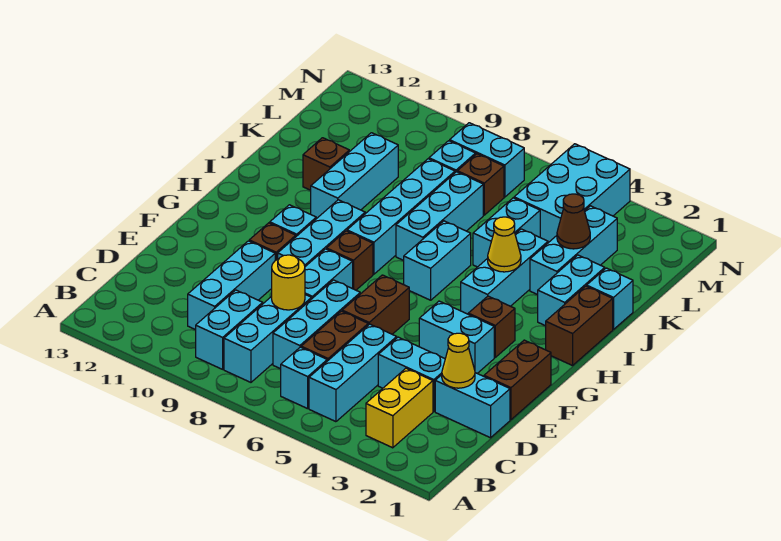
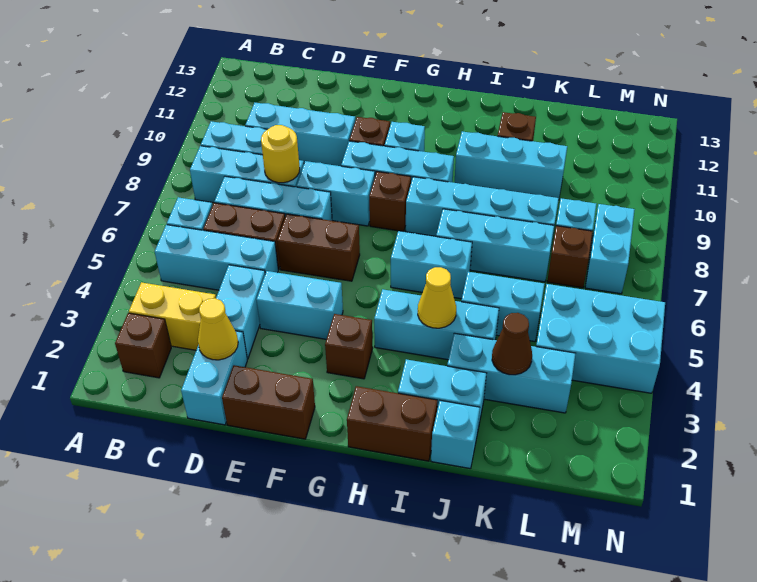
none -> brown brick B2 level 1
cyan brick F3:F4 level 1 -> cyan brick E4:F4 level 1

